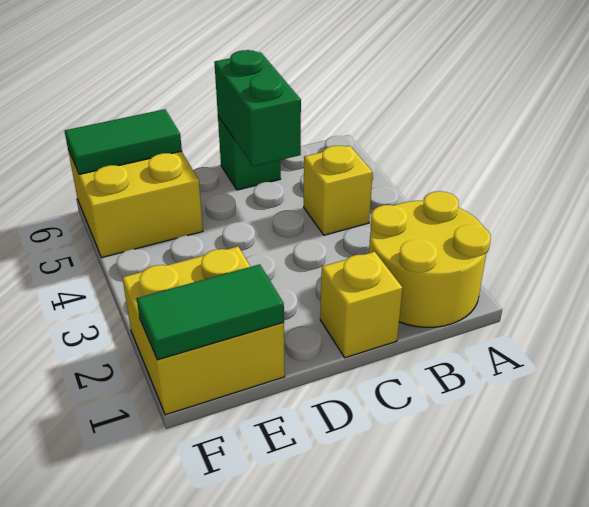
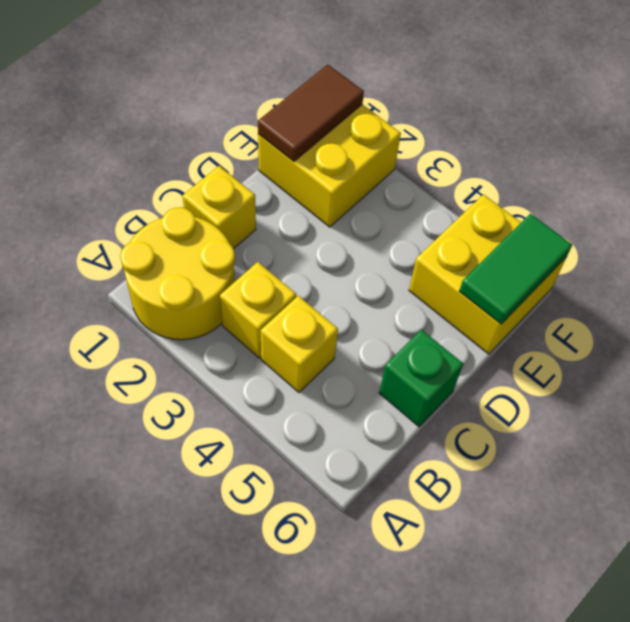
none -> yellow brick B3 level 1
green brick C5:C6 level 2 -> none
green tile E1:F1 level 2 -> brown tile E1:F1 level 2

